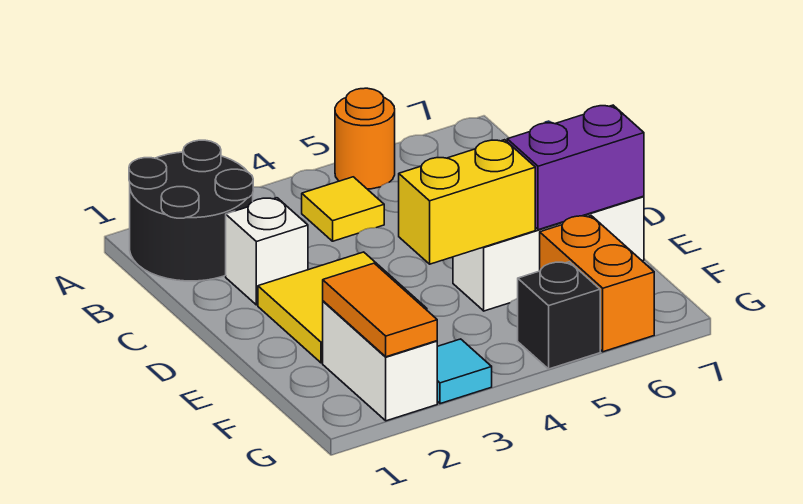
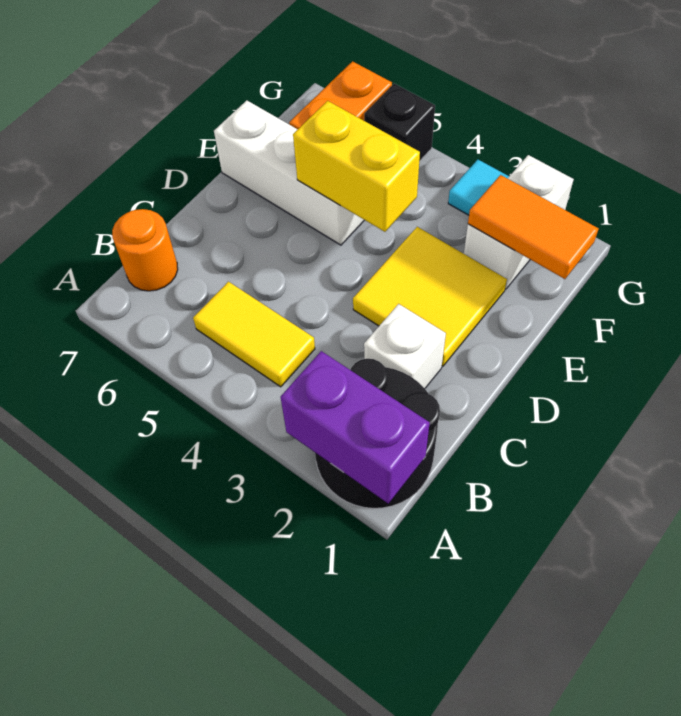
orange round brick A5 level 1 -> orange round brick B7 level 1
yellow tile B4 level 1 -> yellow tile B4:B5 level 1
purple brick E6:E7 level 2 -> purple brick A1:A2 level 2
orange tile F2:G2 level 2 -> orange tile F1:F2 level 2

